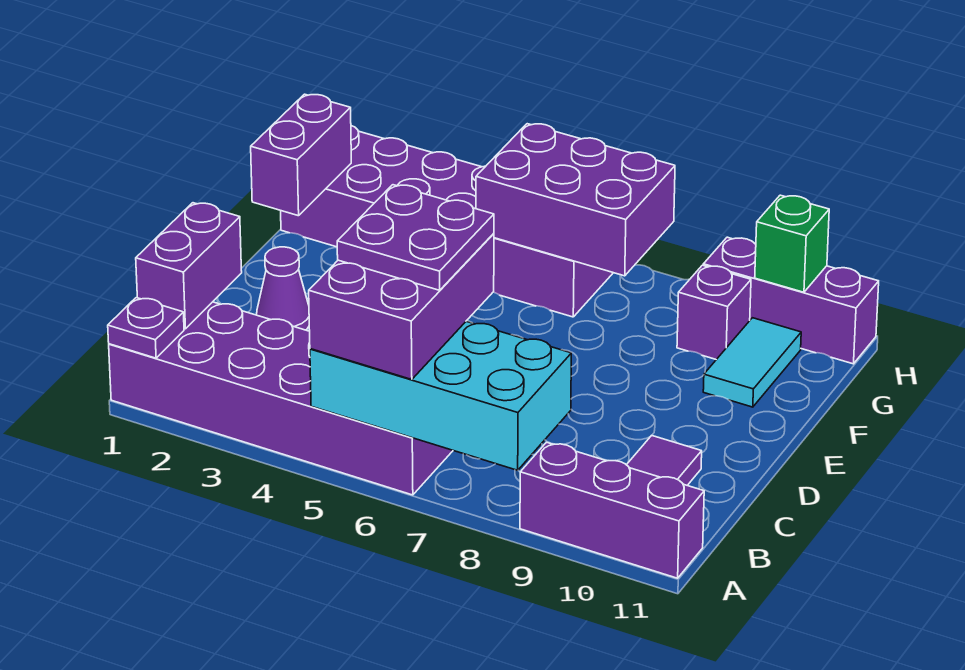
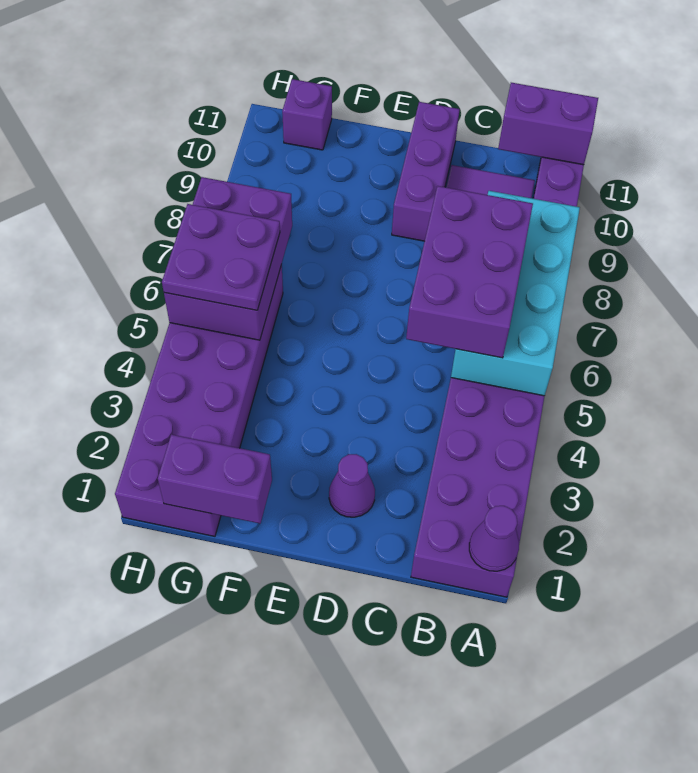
purple plate A1 level 2 -> purple cone A1 level 2
purple brick A5:C6 level 3 -> purple brick B5:C7 level 3
purple brick B1:C1 level 2 -> purple brick A11:B11 level 2
purple plate B5:C6 level 4 -> purple plate G5:H6 level 3
cyan tile F10:G10 level 1 -> none
purple brick G9 level 1 -> purple brick G11 level 1
purple brick H9:H11 level 1 -> purple brick D9:D11 level 1
green brick H10 level 2 -> none

